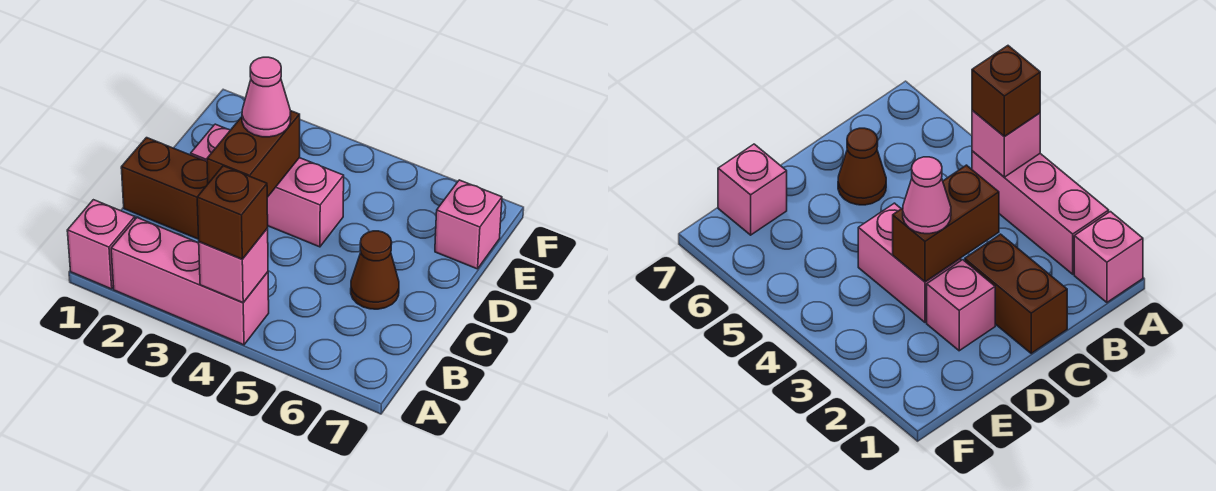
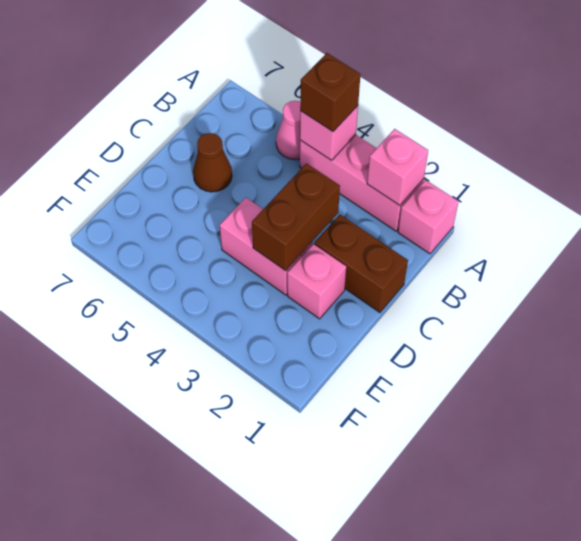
pink cone D3 level 3 -> pink cone A5 level 1
pink brick E7 level 1 -> pink brick A2 level 2

